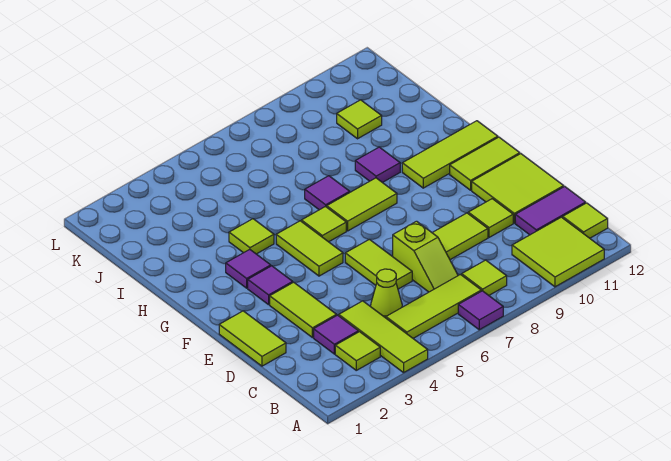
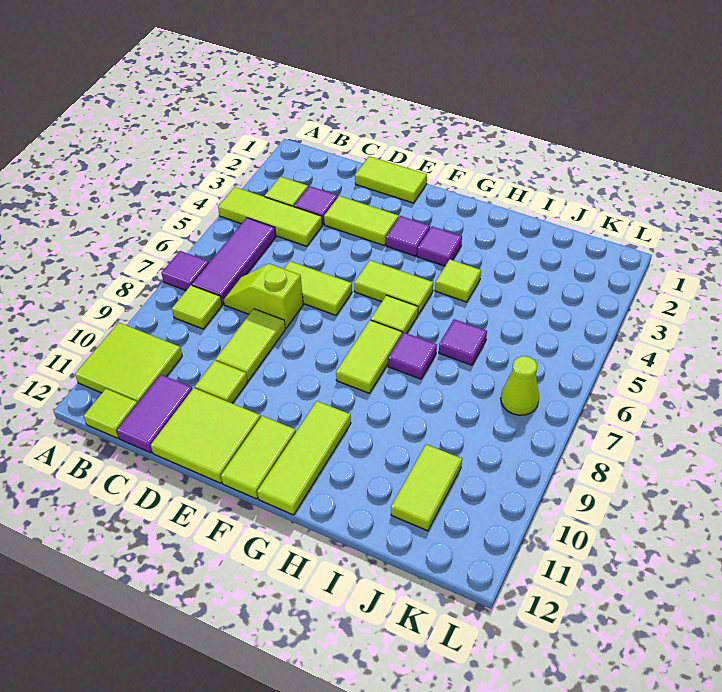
lime tile B5:B7 level 1 -> purple tile B5:B7 level 1
lime cone C5 level 1 -> lime cone K7 level 1
purple tile H9 level 1 -> purple tile I6 level 1
lime tile J10 level 1 -> lime tile J10:J11 level 1

